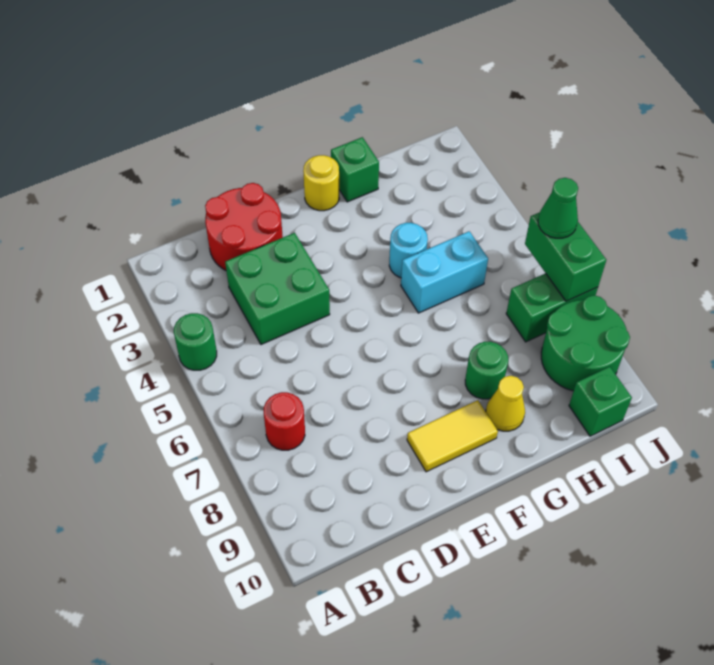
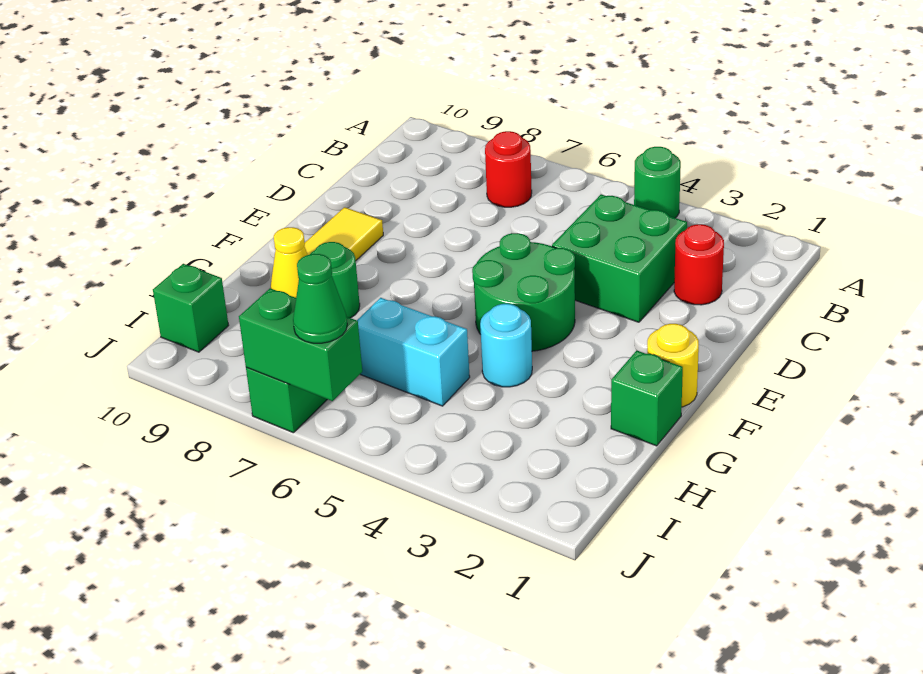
red round brick C1:D2 level 1 -> red round brick C2 level 1
cyan brick G5:H5 level 1 -> cyan brick H5:H6 level 1
green round brick I8:J9 level 1 -> green round brick E4:F5 level 1

